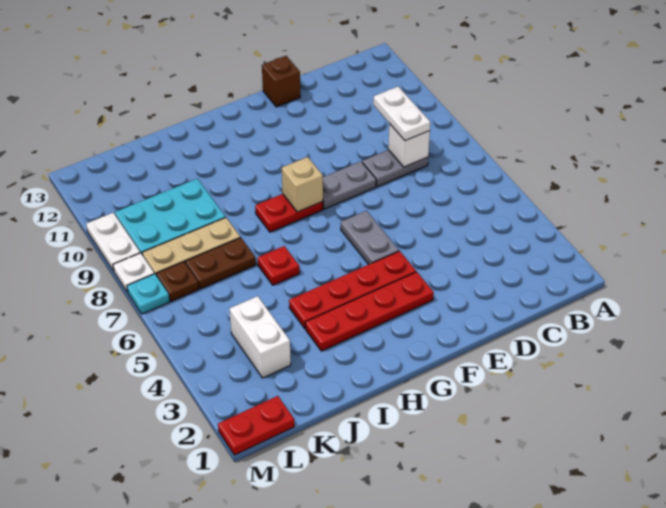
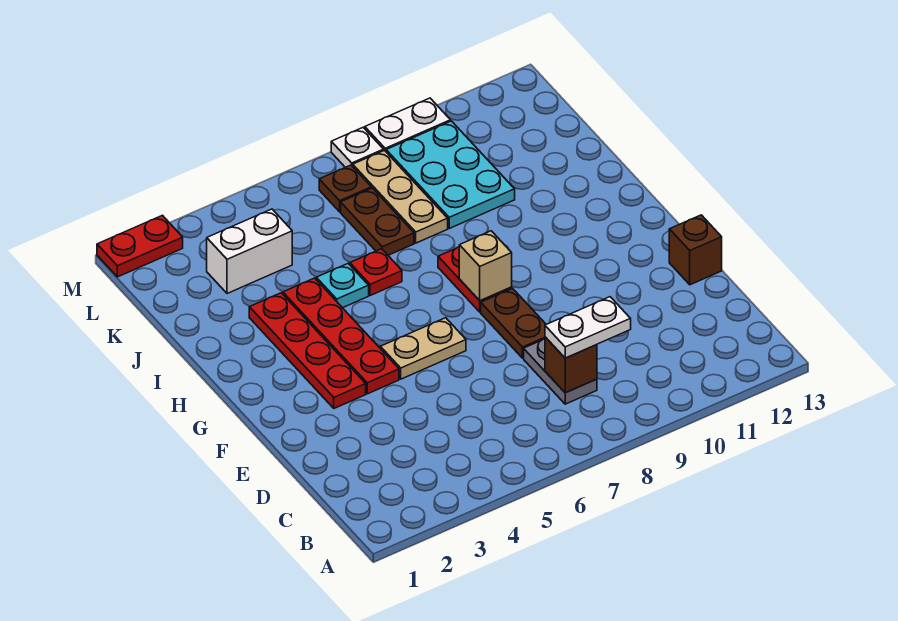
white brick C8 level 2 -> brown brick C8 level 2
grey plate E8:F8 level 1 -> brown plate E8:F8 level 1
grey plate F5:F6 level 1 -> tan plate F5:F6 level 1
red plate L1:M1 level 1 -> red plate M1:M2 level 1
cyan plate M7 level 1 -> cyan plate I5 level 1

